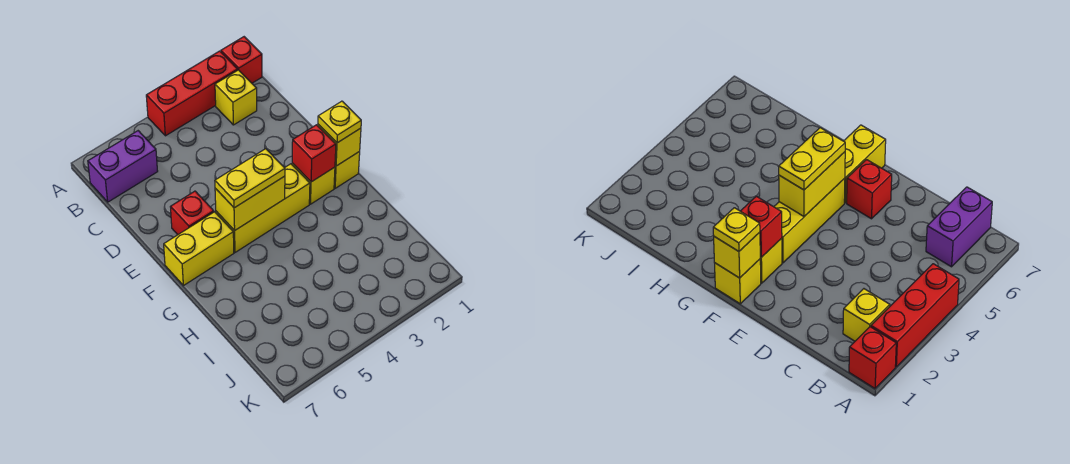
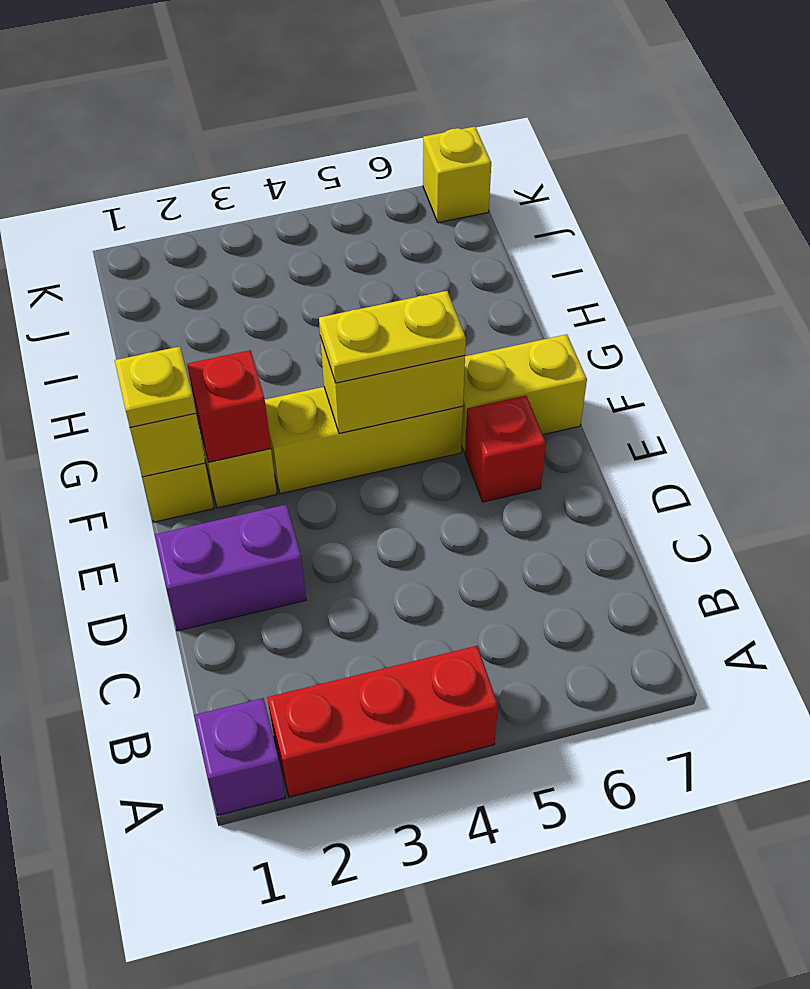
red brick A1 level 1 -> purple brick A1 level 1
yellow brick B2 level 1 -> yellow brick K7 level 1
purple brick B6:B7 level 1 -> purple brick D1:D2 level 1

